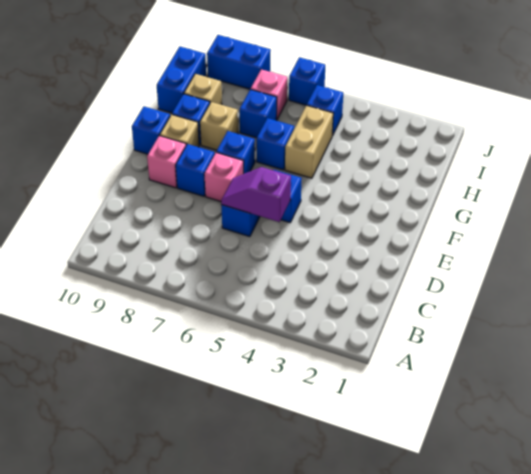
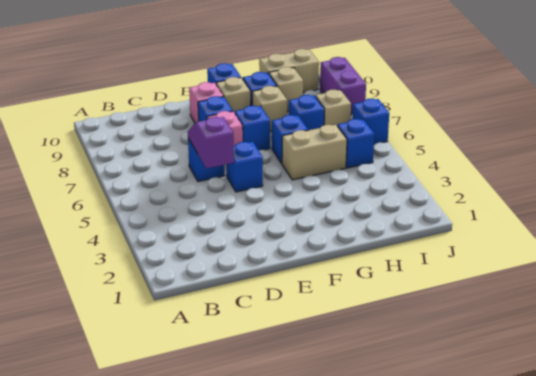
blue brick H10:I10 level 1 -> tan brick H10:I10 level 1
pink brick I7 level 1 -> tan brick I7 level 1
blue brick J8:J9 level 1 -> purple brick J8:J9 level 1

